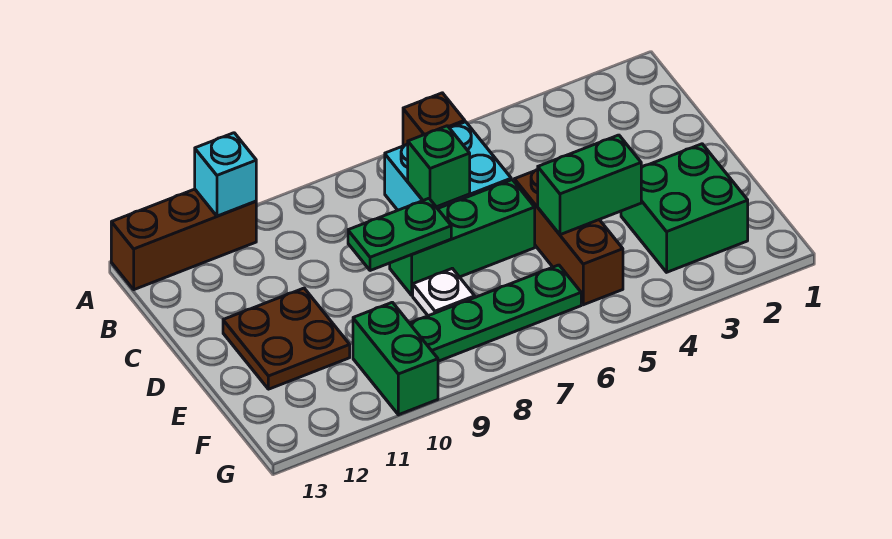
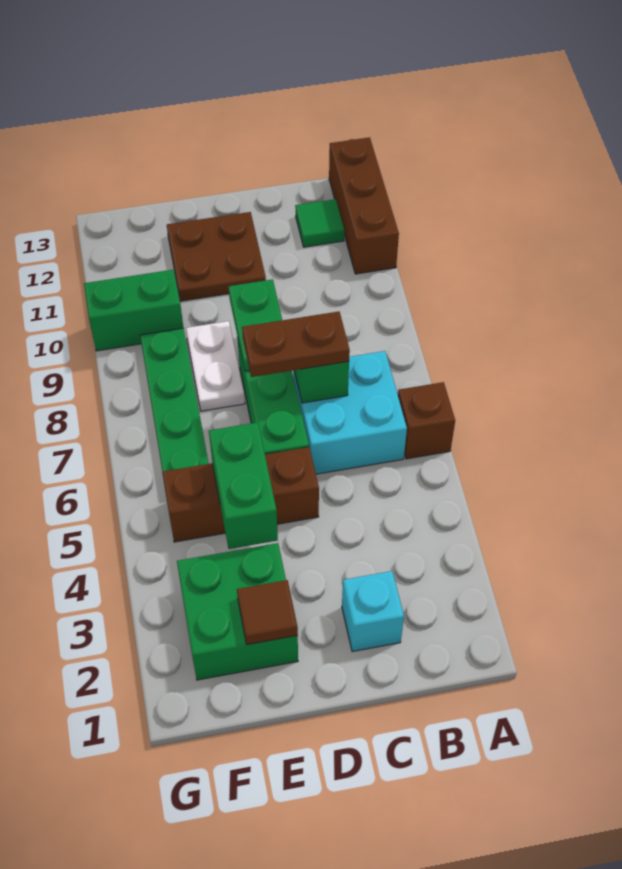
cyan brick A11 level 2 -> cyan brick C2 level 1
none -> green tile B12 level 1
none -> brown plate C7:D7 level 3
none -> brown tile E2 level 2
white plate E8 level 1 -> white plate E8:E9 level 1

